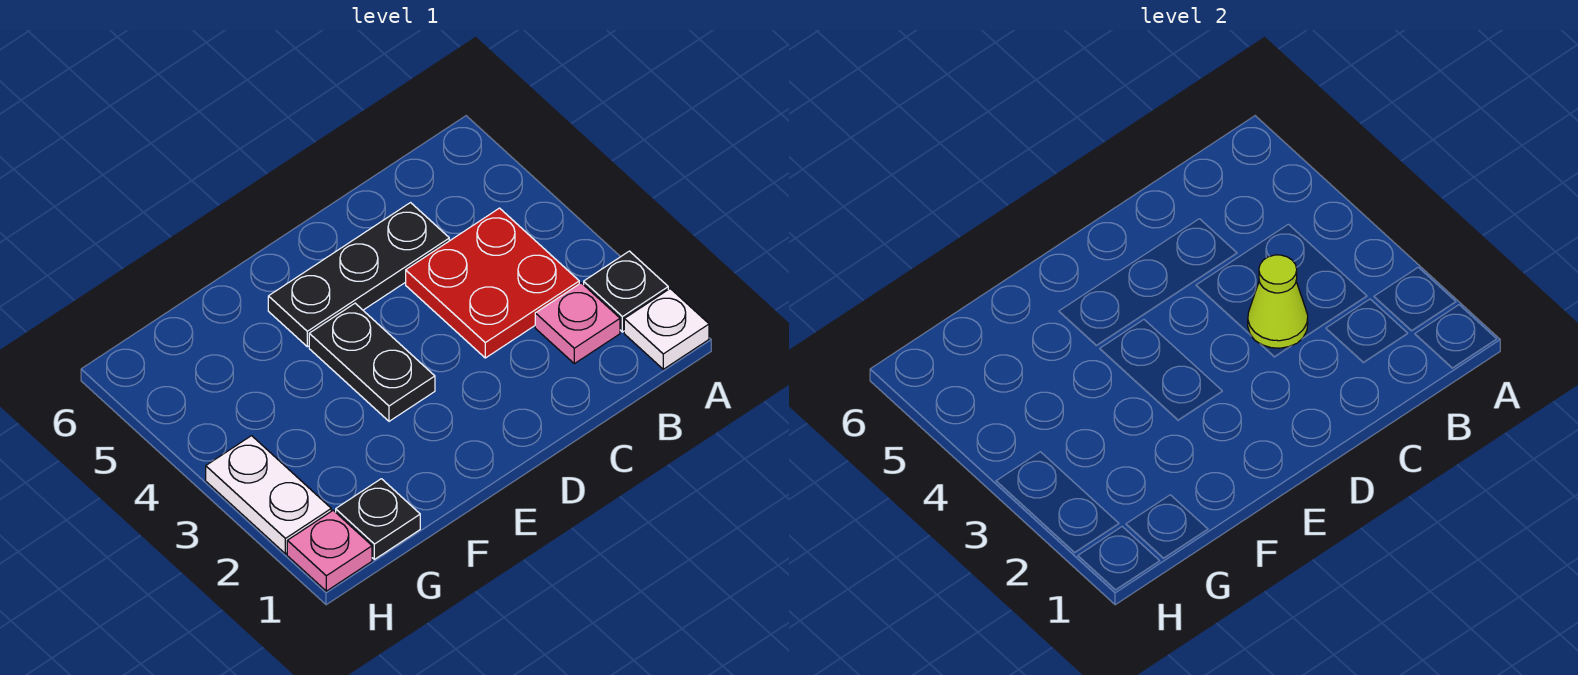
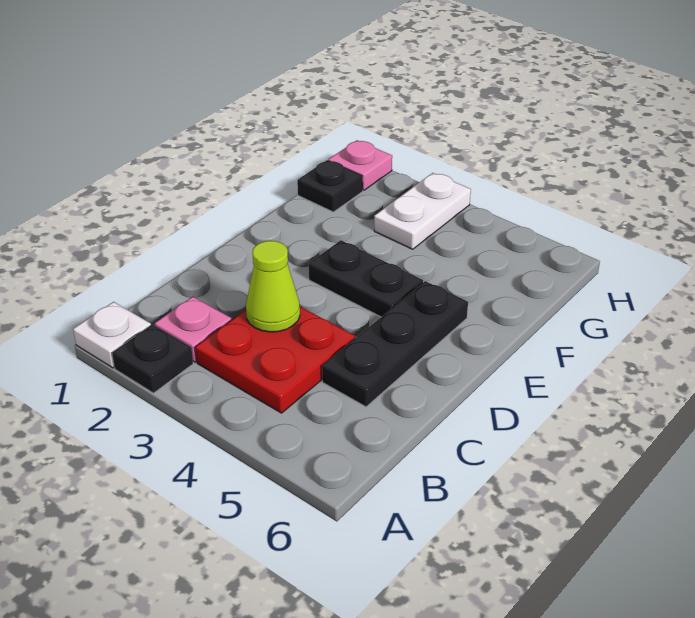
white plate H2:H3 level 1 -> white plate G3:H3 level 1

